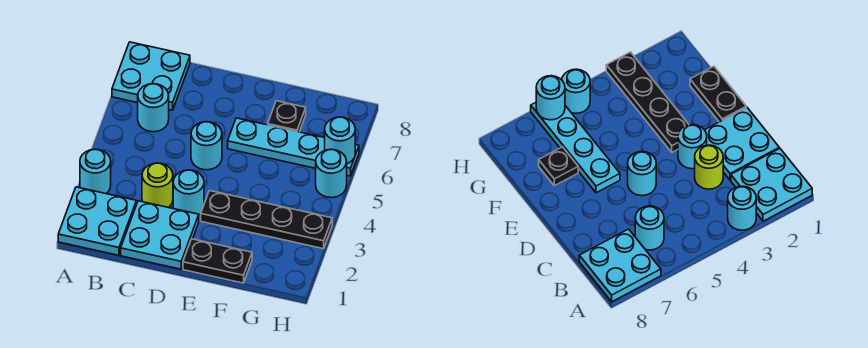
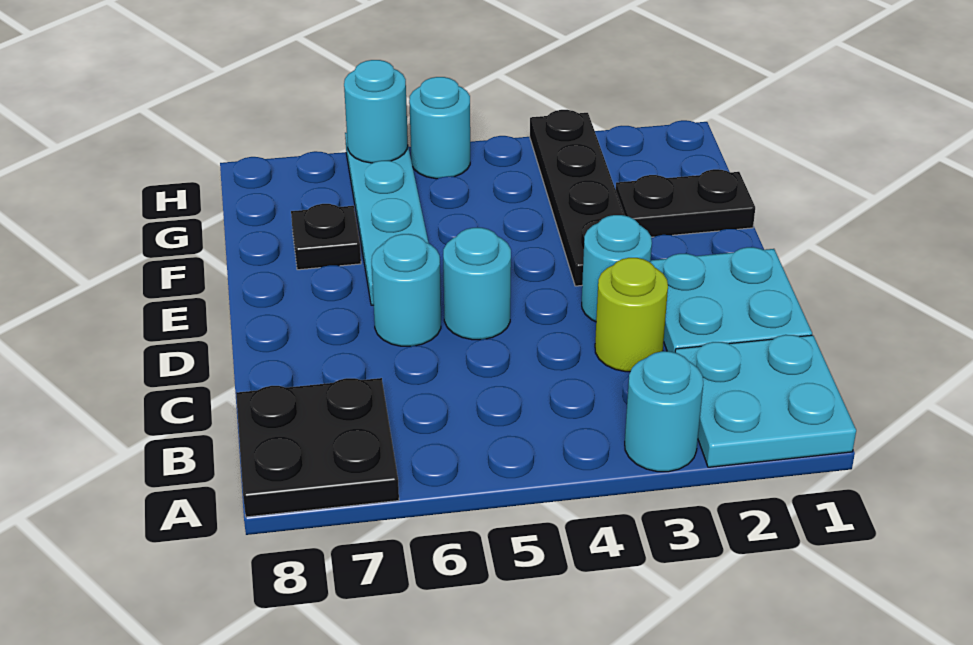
cyan plate A7:B8 level 1 -> black plate A7:B8 level 1
cyan round brick B6 level 1 -> cyan round brick D6 level 1
black plate E1:F1 level 1 -> black plate F1:F2 level 1

